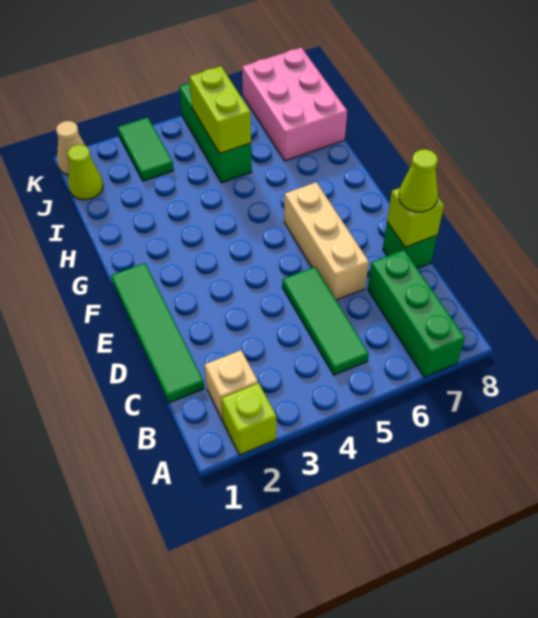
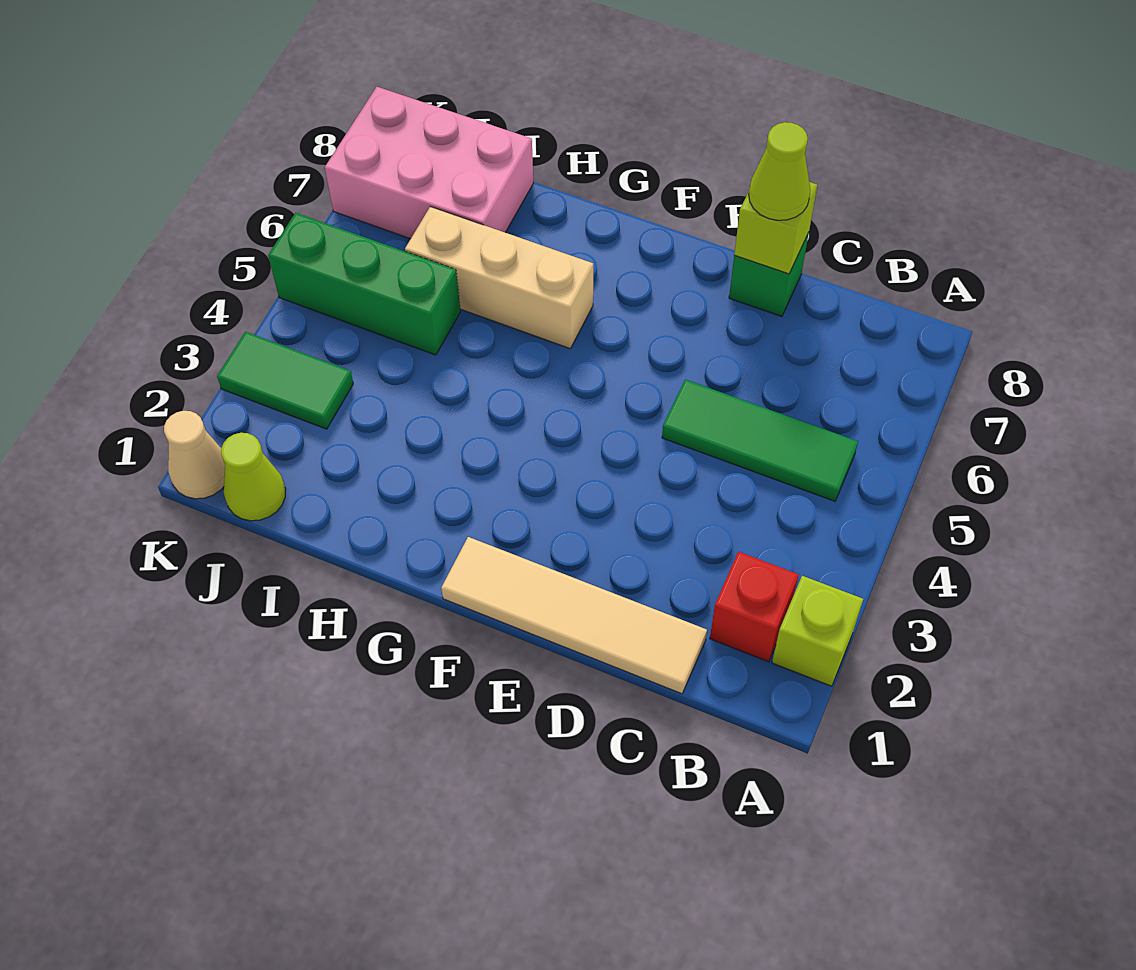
green brick A7:C7 level 1 -> none
tan brick B2 level 1 -> red brick B2 level 1
green tile C1:F1 level 1 -> tan tile C1:F1 level 1
tan brick D6:F6 level 1 -> tan brick G6:I6 level 1
lime brick I5:J5 level 2 -> none

